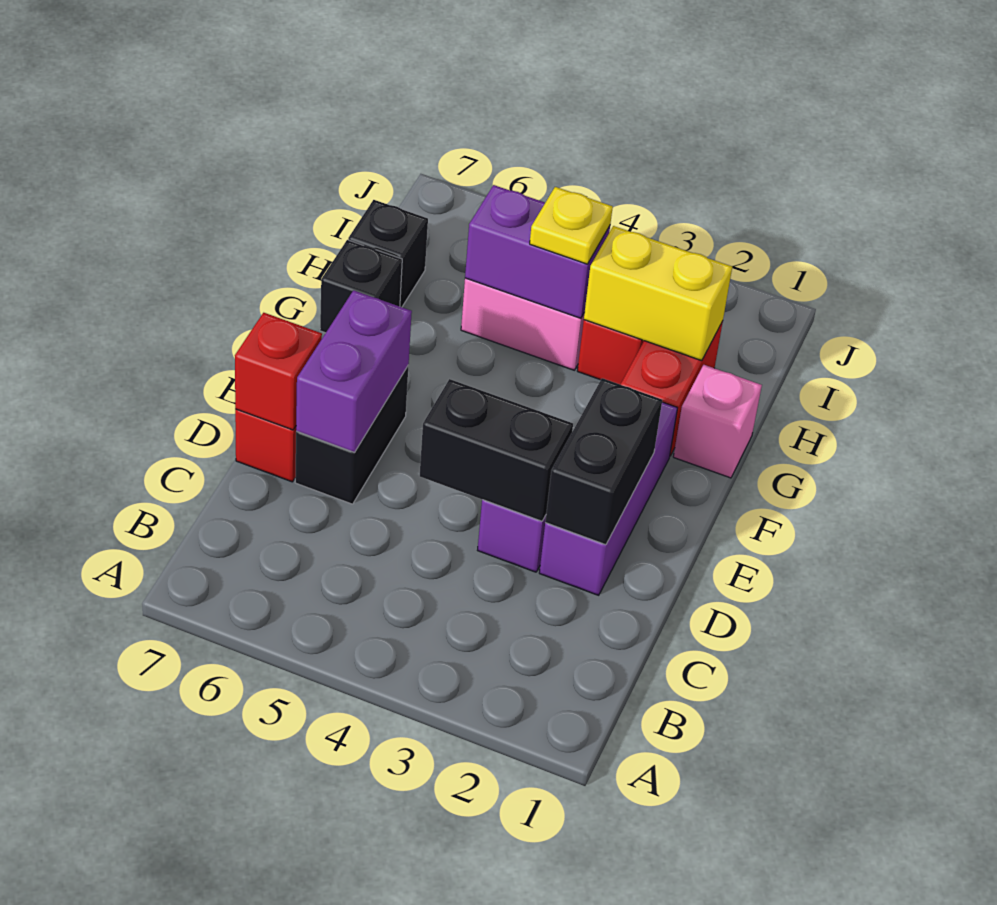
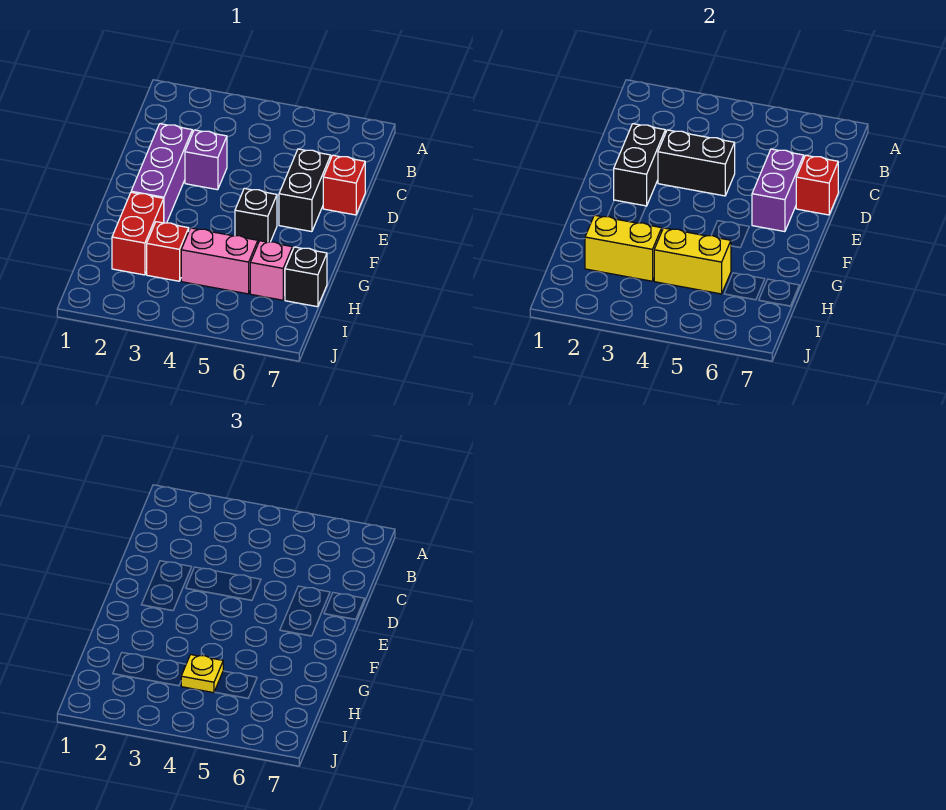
pink brick G1 level 1 -> pink brick H6 level 1
black brick G7 level 1 -> black brick F5 level 1
purple brick H4:H5 level 2 -> yellow brick H4:H5 level 2

